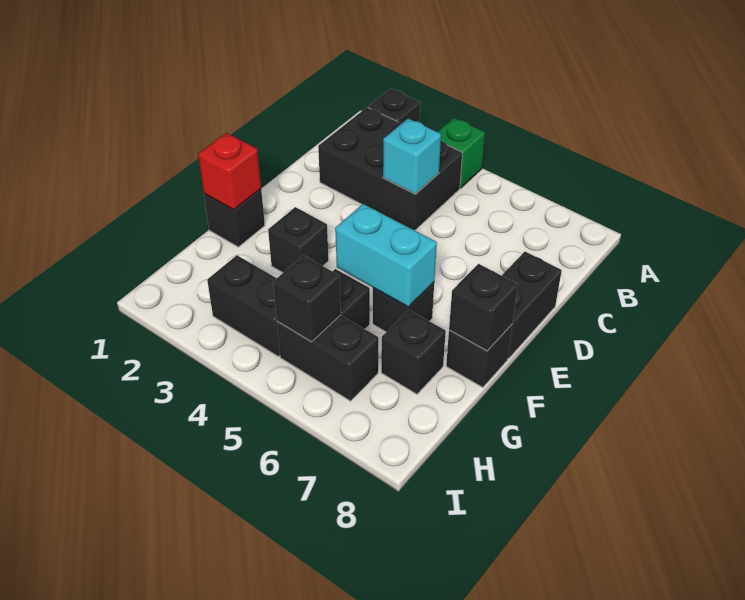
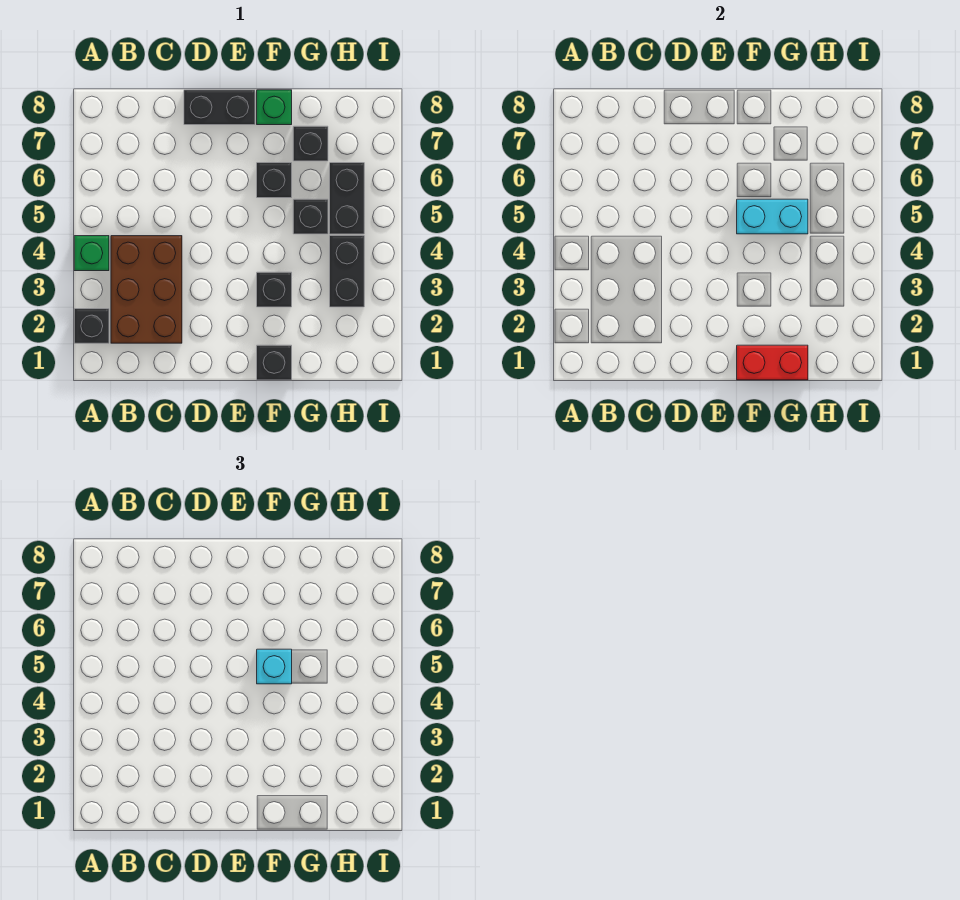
black brick B2:C4 level 1 -> brown brick B2:C4 level 1
cyan brick C4 level 2 -> cyan brick F5 level 3
red brick F1 level 2 -> red brick F1:G1 level 2
cyan brick F5:F6 level 2 -> cyan brick F5:G5 level 2
black brick F8 level 1 -> green brick F8 level 1
black brick F8 level 2 -> none
black brick H5 level 2 -> none

